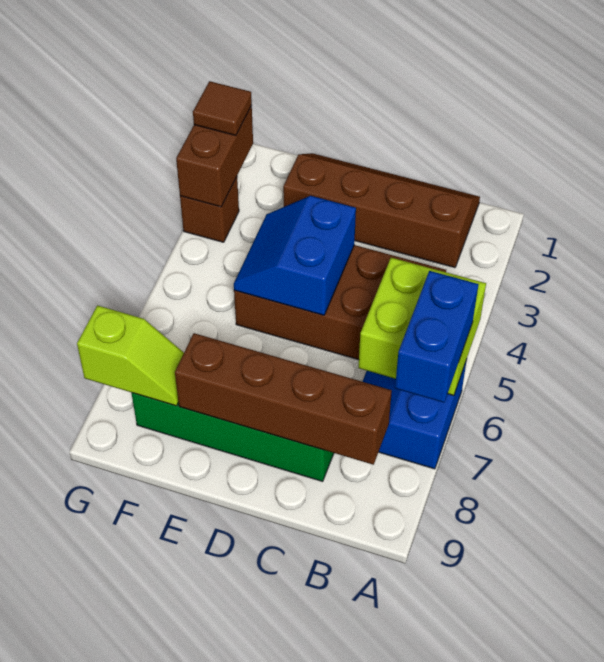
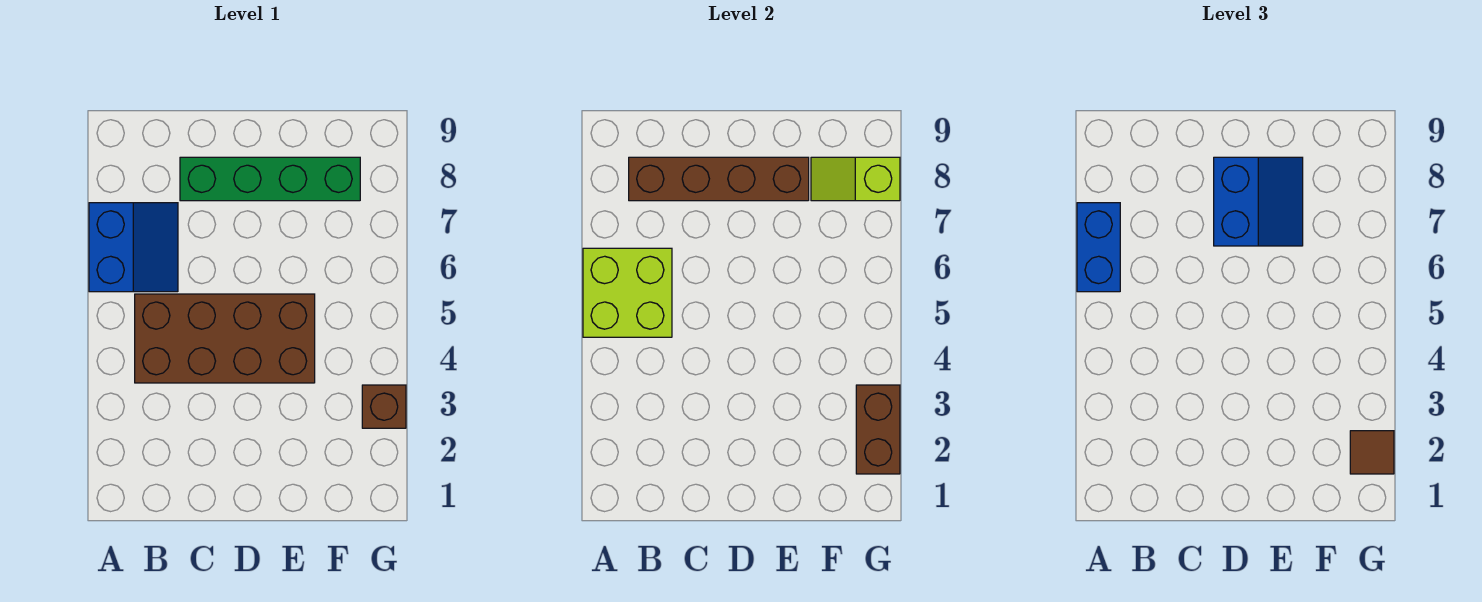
brown slope B1:E2 level 1 top 2 -> none
blue slope D4:E5 level 2 top D -> blue slope D7:E8 level 3 top D

